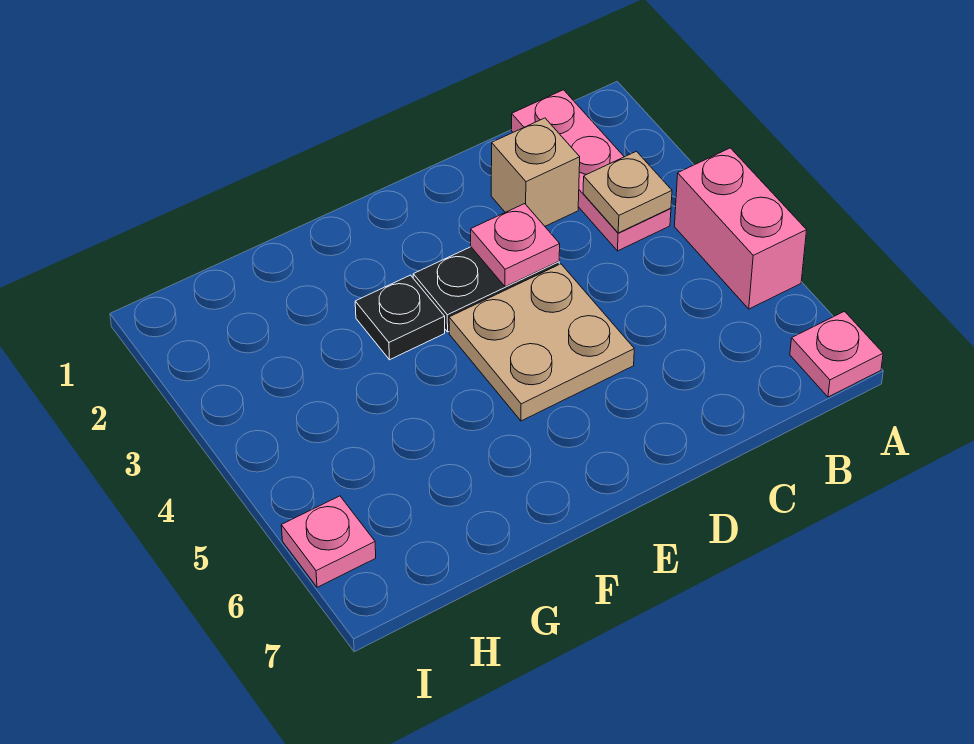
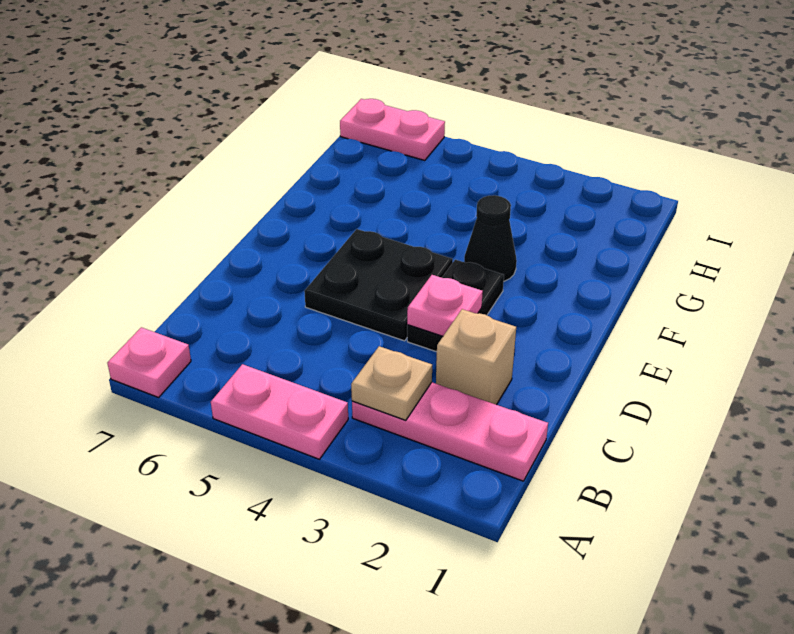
pink brick A4:A5 level 1 -> pink plate A4:A5 level 1
tan plate D4:E5 level 1 -> black plate D4:E5 level 1
black plate F3 level 1 -> black cone F3 level 1
pink plate I6 level 1 -> pink plate I6:I7 level 1

